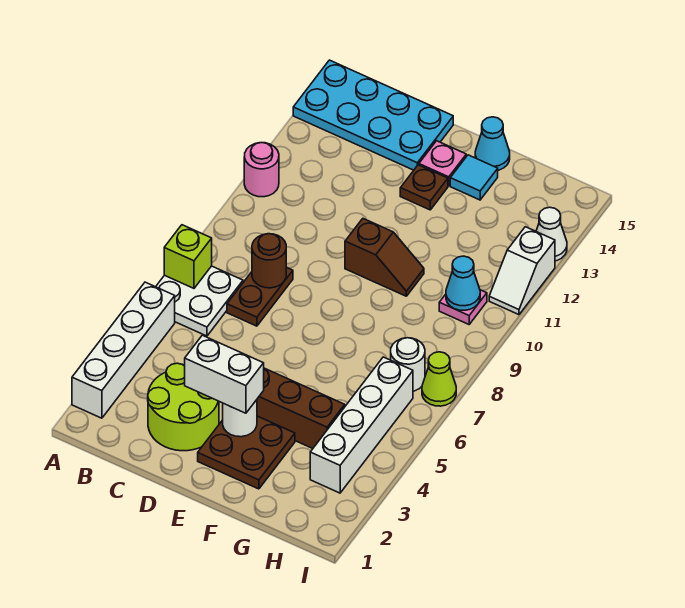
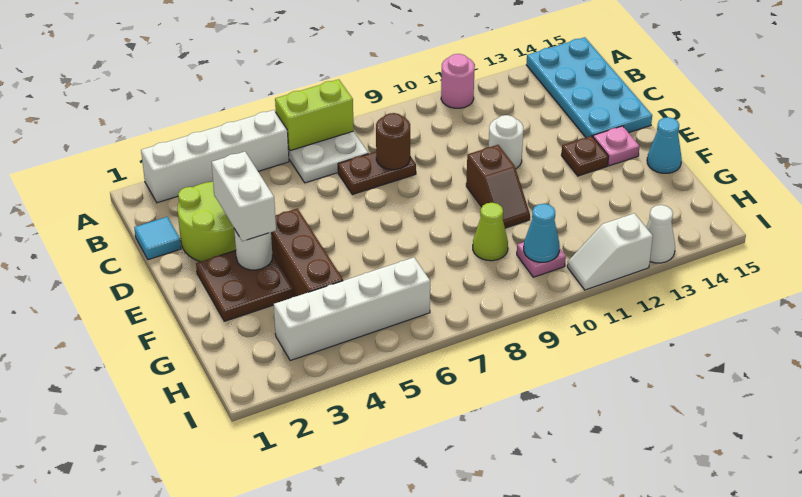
lime brick A7 level 2 -> lime brick A6:A7 level 2
cyan tile F14 level 1 -> cyan tile C1 level 1
white round brick H7 level 1 -> white round brick D11 level 1
lime cone I7 level 1 -> lime cone G9 level 1

